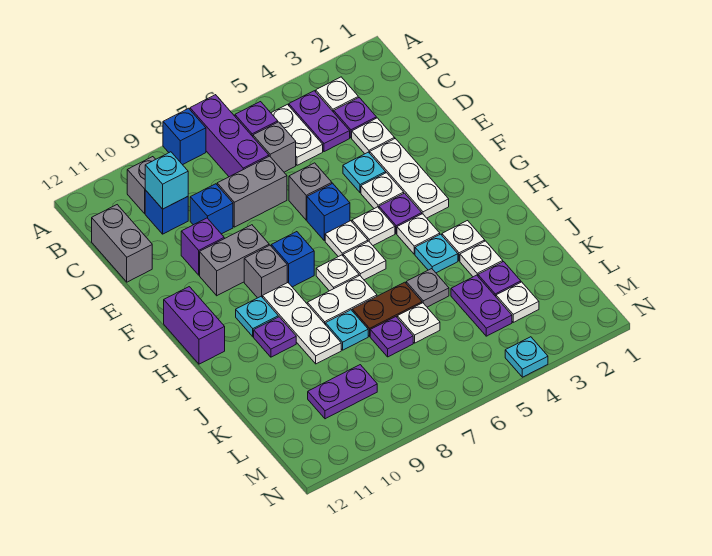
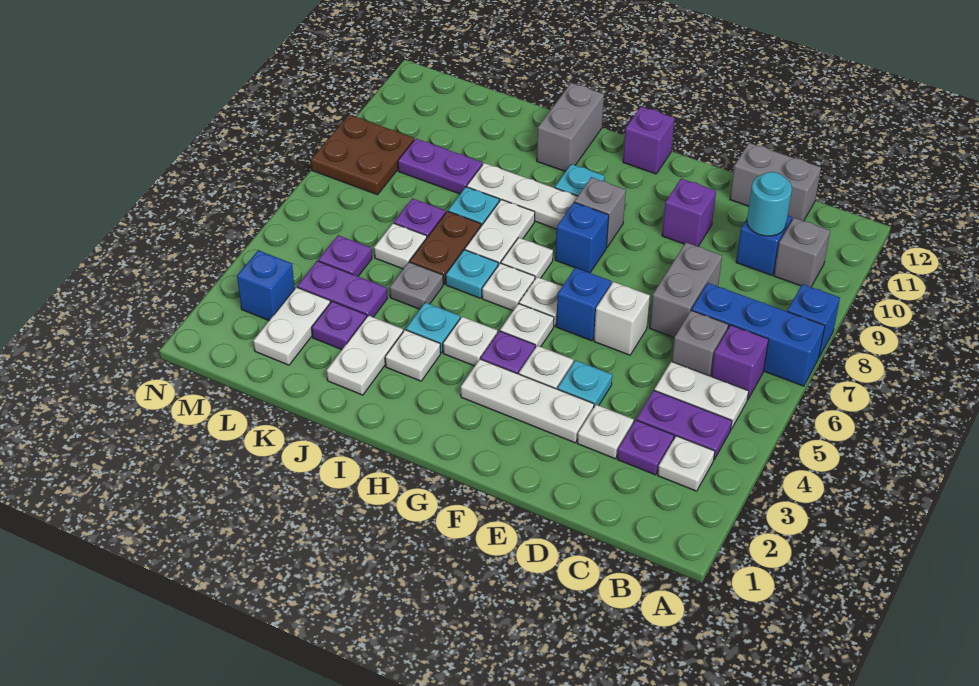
purple brick A7:C7 level 1 -> blue brick A7:C7 level 1
cyan brick C10 level 2 -> cyan round brick C10 level 2
blue brick D9 level 1 -> blue brick M3 level 1
grey brick E6 level 1 -> white brick E6 level 1
grey brick F9:F10 level 1 -> grey brick I11:I12 level 1
purple brick G12:H12 level 1 -> purple brick G12 level 1
purple plate I10 level 1 -> purple plate L5 level 1
white plate J3 level 1 -> white plate J2:J3 level 1
white plate L3 level 1 -> white plate L2:L3 level 1
purple plate L9:L10 level 1 -> purple plate K9:L9 level 1
none -> brown plate M8:N9 level 1
cyan plate N4 level 1 -> cyan plate I6 level 1

